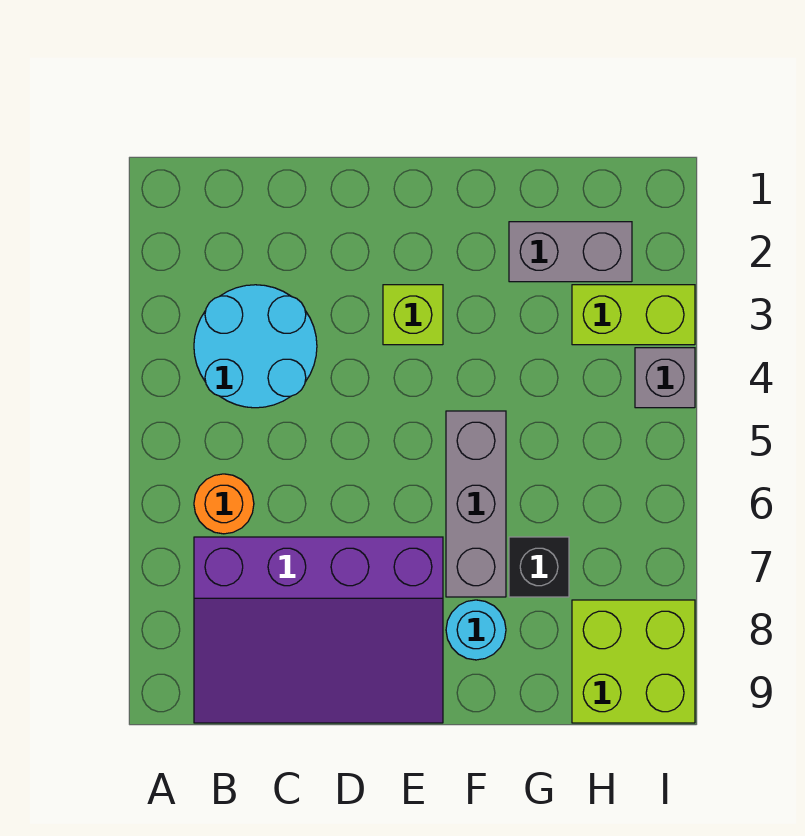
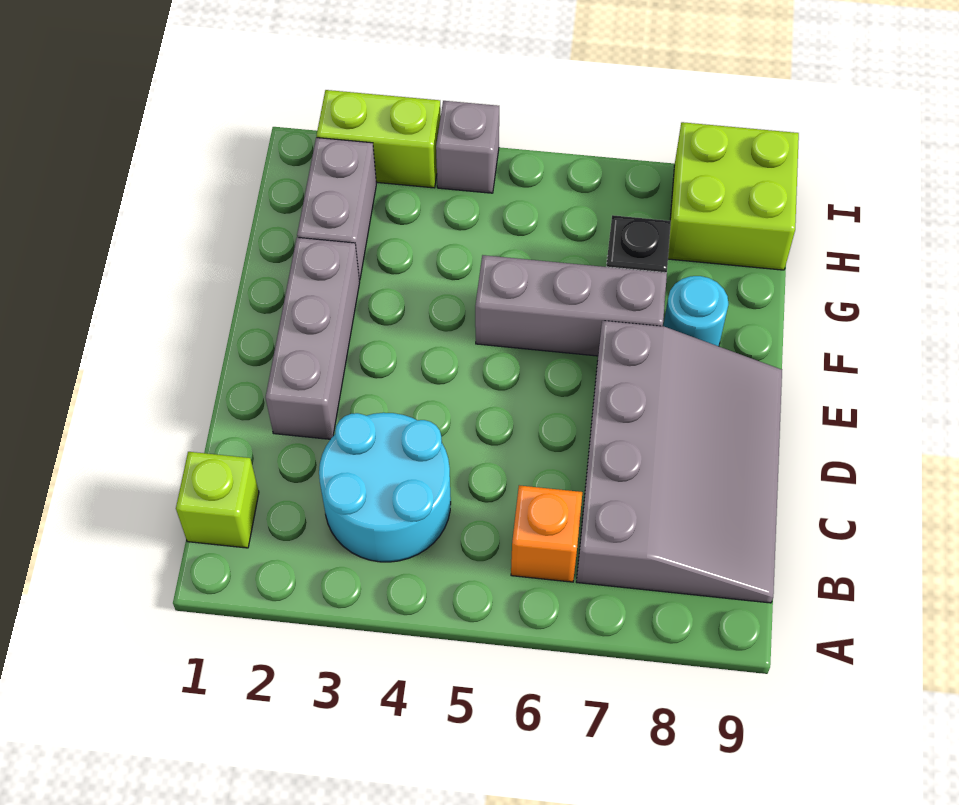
orange round brick B6 level 1 -> orange brick B6 level 1
purple slope B7:E9 level 1 top 7 -> grey slope B7:E9 level 1 top 7
none -> grey brick D2:F2 level 1
lime brick E3 level 1 -> lime brick B1 level 1
lime brick H3:I3 level 1 -> lime brick I2:I3 level 1

